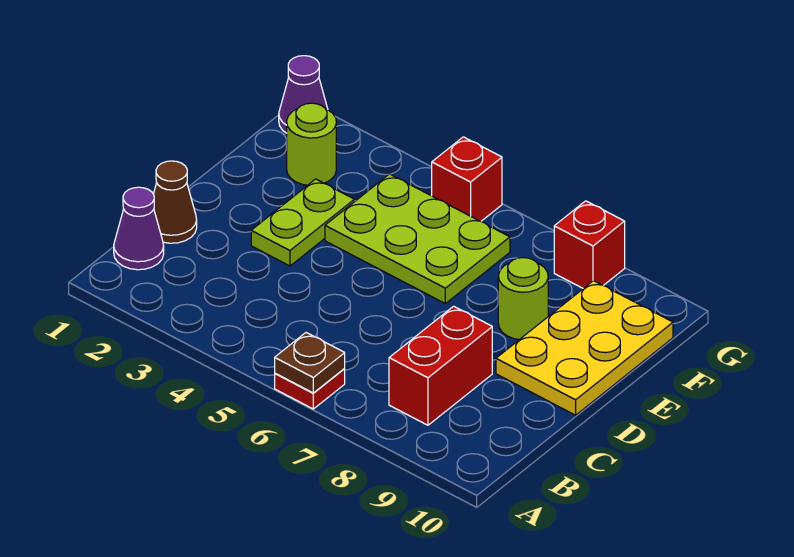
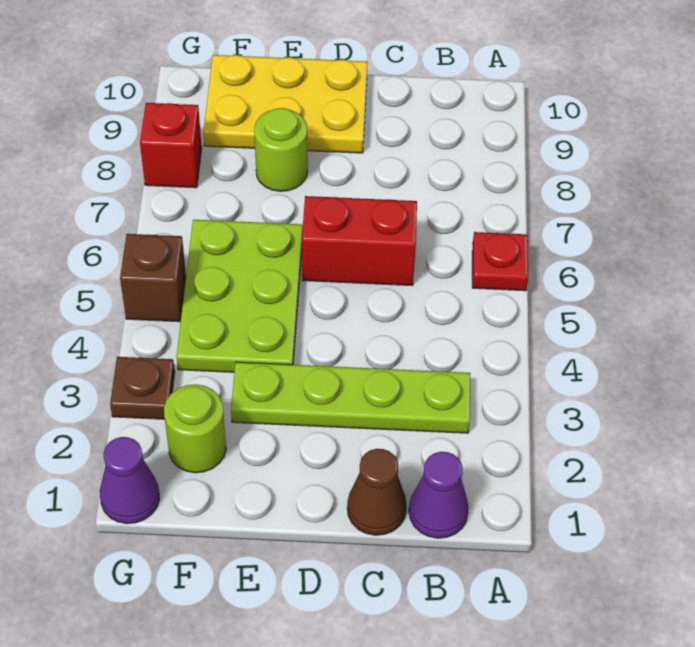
brown plate A6 level 2 -> brown plate G3 level 1
red brick B8:C8 level 1 -> red brick C6:D6 level 1
lime plate D3:E3 level 1 -> lime plate B3:E3 level 1
red brick G5 level 1 -> brown brick G5 level 1

